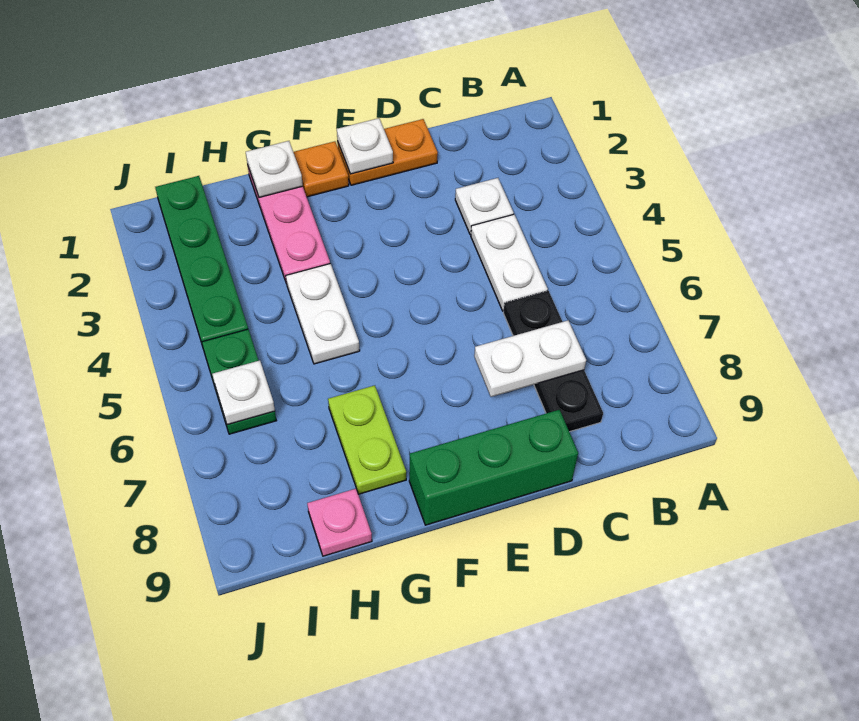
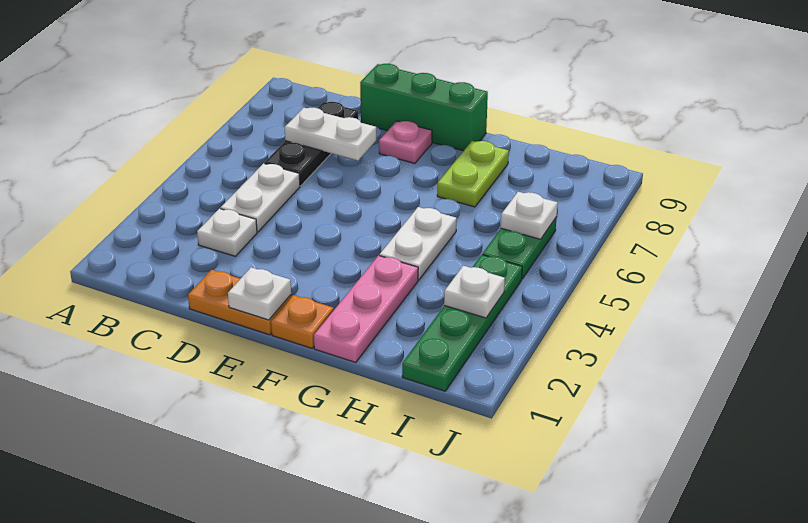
white plate G1 level 2 -> white plate I3 level 2
pink plate H9 level 1 -> pink plate E8 level 1

